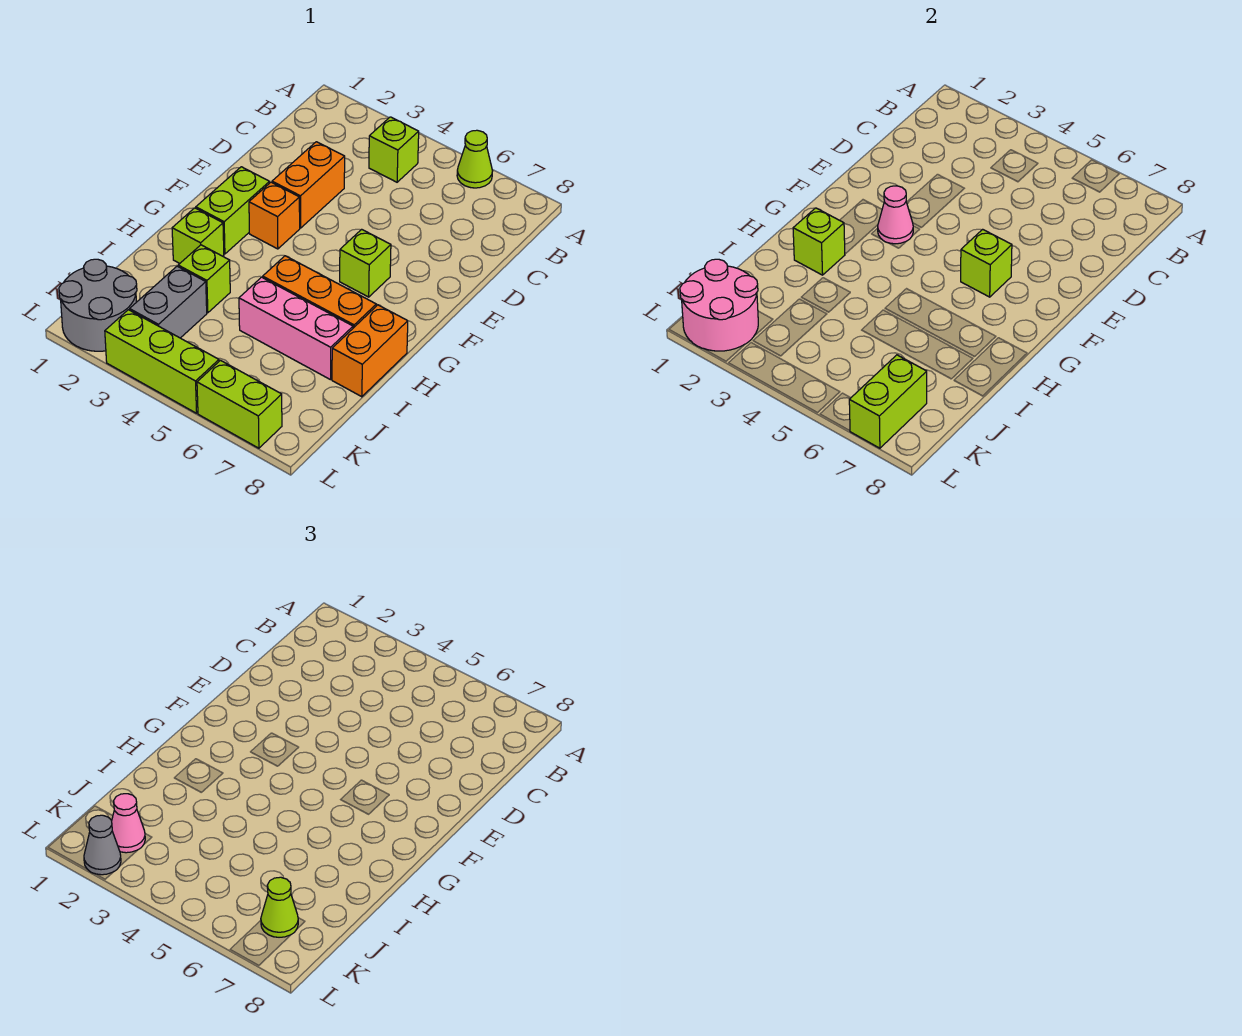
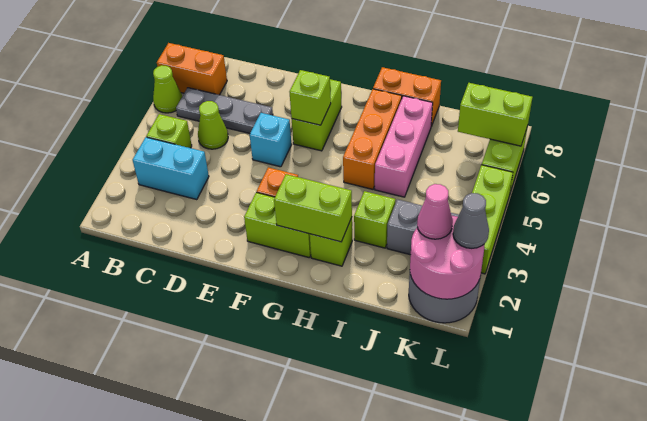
none -> cyan brick B3:C3 level 1
none -> grey plate B6:D6 level 1
orange brick D3:E3 level 1 -> orange brick A7:B7 level 1
none -> cyan brick E5 level 1
pink cone F3 level 2 -> none
lime brick F6 level 1 -> lime brick F6:F7 level 1
lime brick H2 level 2 -> lime brick G2:H2 level 2
lime cone K7 level 3 -> lime cone C5 level 1

